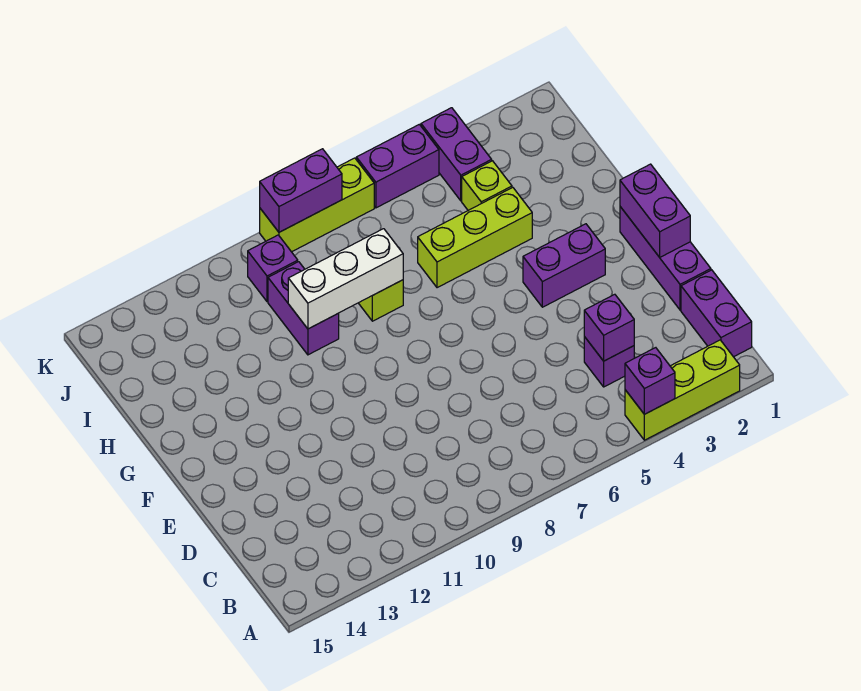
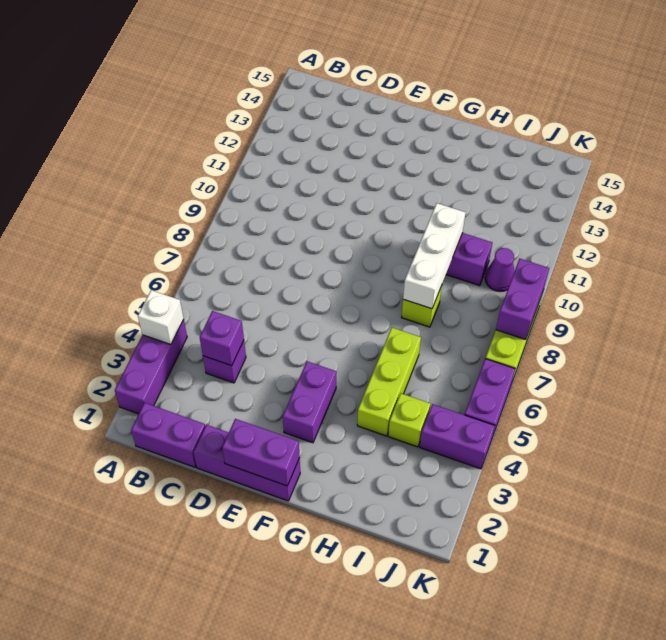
lime brick A2:A4 level 1 -> purple brick A2:A4 level 1
purple brick A4 level 2 -> white brick A4 level 2
purple brick J10 level 1 -> purple cone J10 level 1

